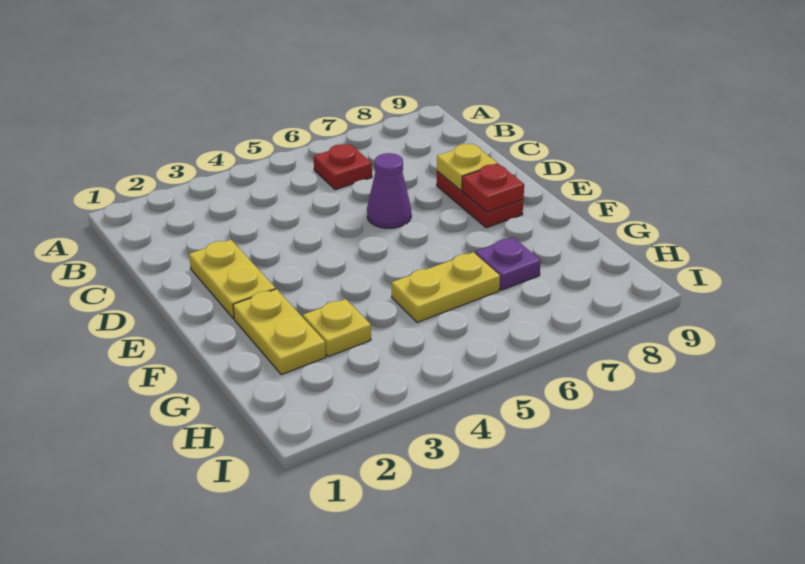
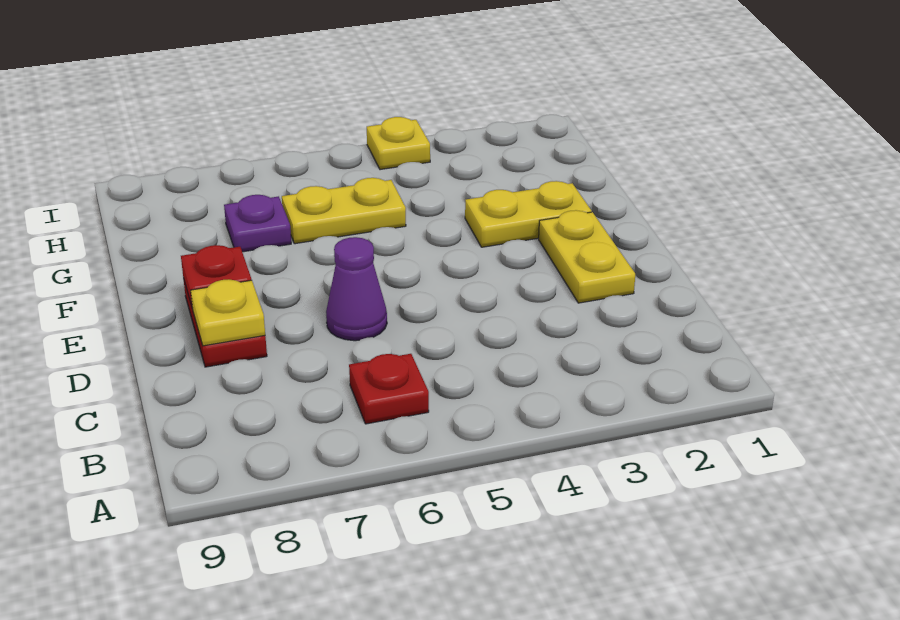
yellow plate F2:G2 level 1 -> yellow plate F2:F3 level 1
yellow plate G3 level 1 -> yellow plate I4 level 1

